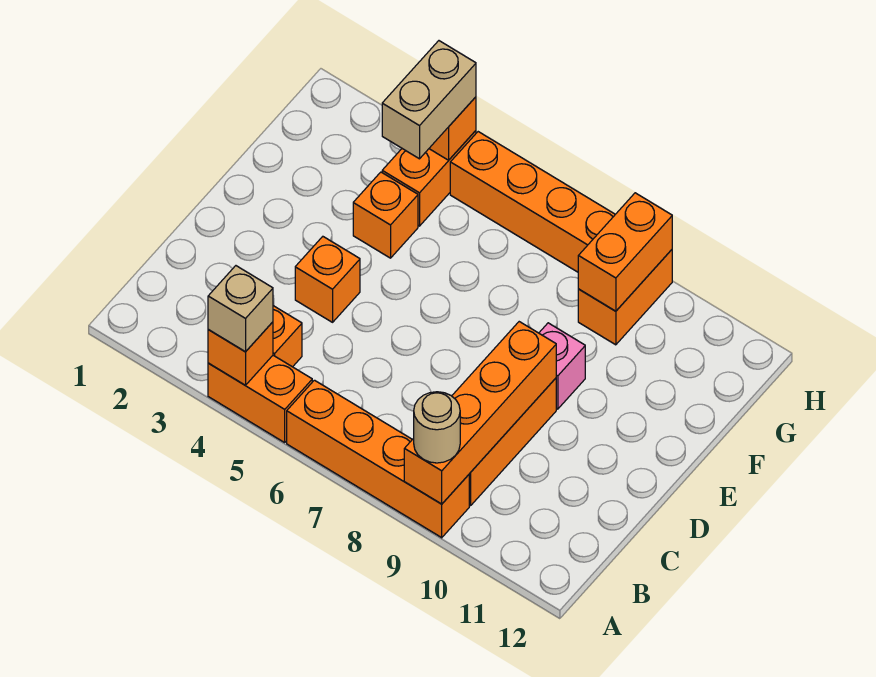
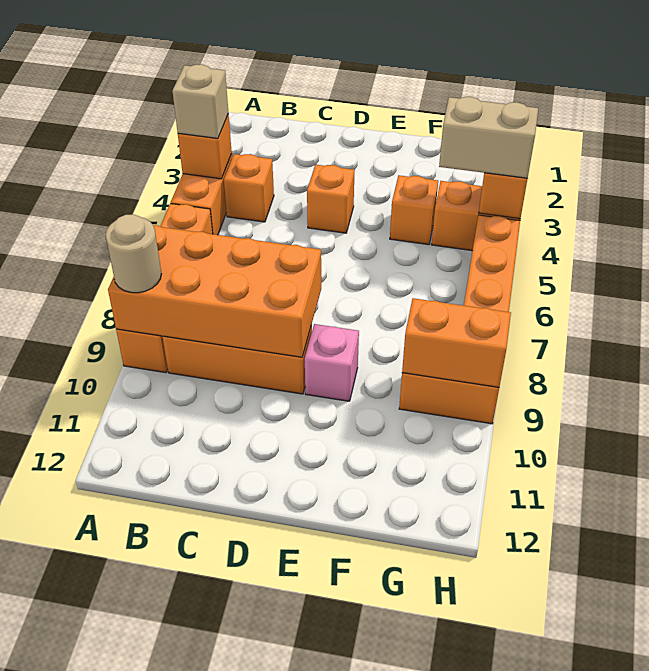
orange brick A9:D9 level 2 -> orange brick A8:D9 level 2

